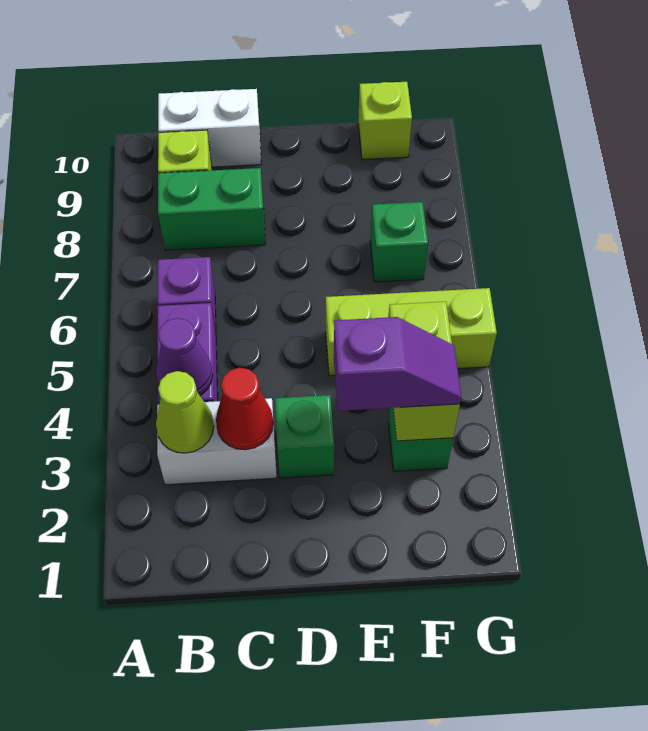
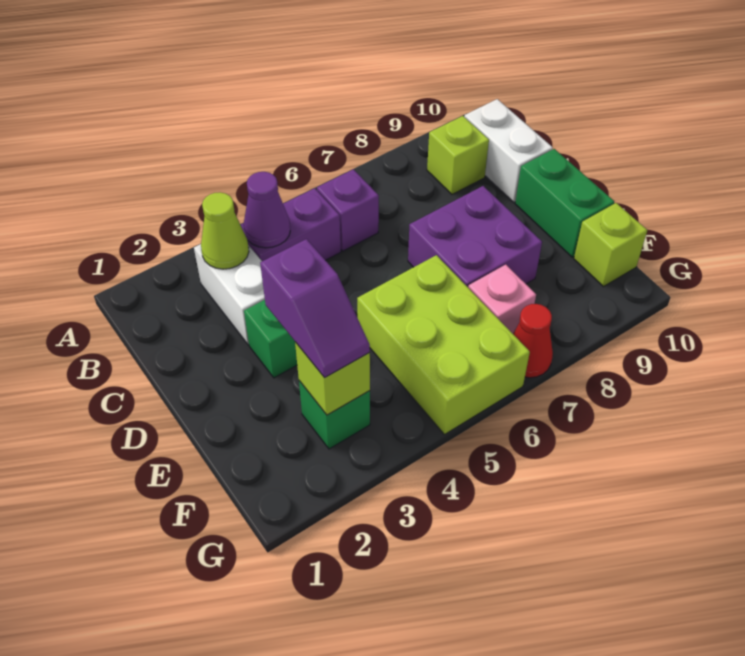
green brick B8:C8 level 1 -> green brick D10:E10 level 1
red cone C3 level 2 -> red cone G7 level 1
none -> purple brick D7:E8 level 1
lime brick E5:G5 level 1 -> lime brick E5:G6 level 1
lime brick F3:F4 level 2 -> lime brick F3 level 2
green brick F7 level 1 -> pink brick F7 level 1

